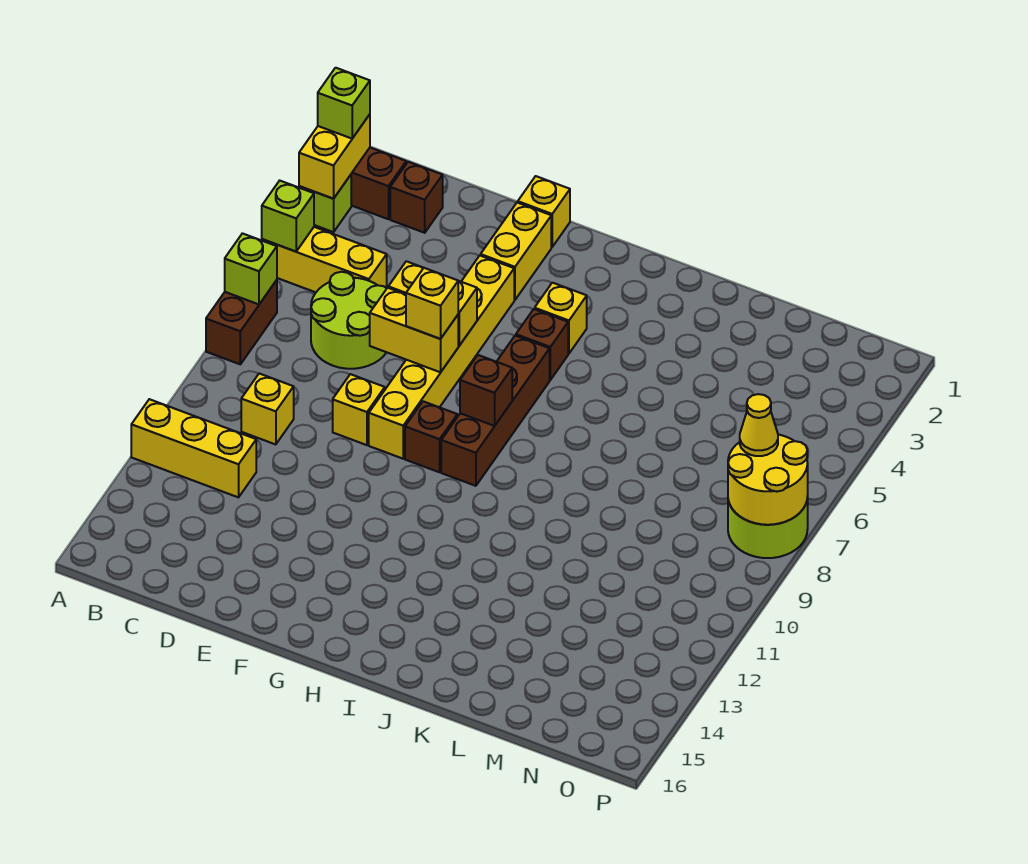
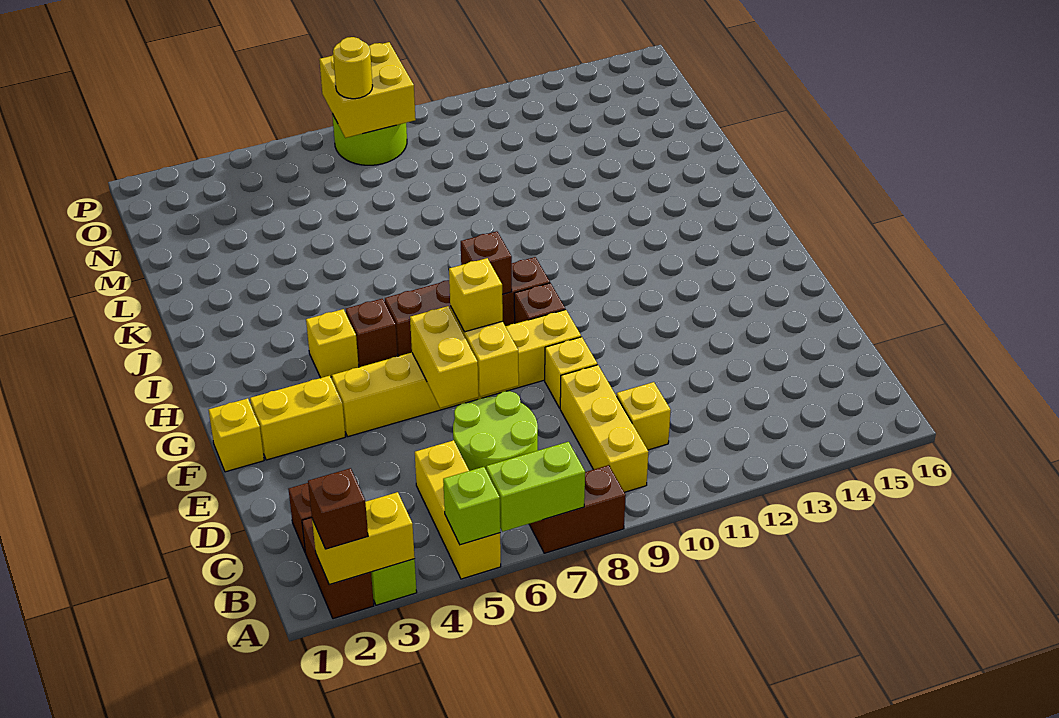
lime brick A2 level 3 -> brown brick A2 level 3
lime brick A7 level 2 -> lime brick A6:A7 level 2
yellow brick A12:C12 level 1 -> yellow brick B9:D9 level 1
yellow round brick O7:P8 level 2 -> yellow brick O7:P8 level 2
yellow cone O7 level 3 -> yellow round brick O7 level 3

